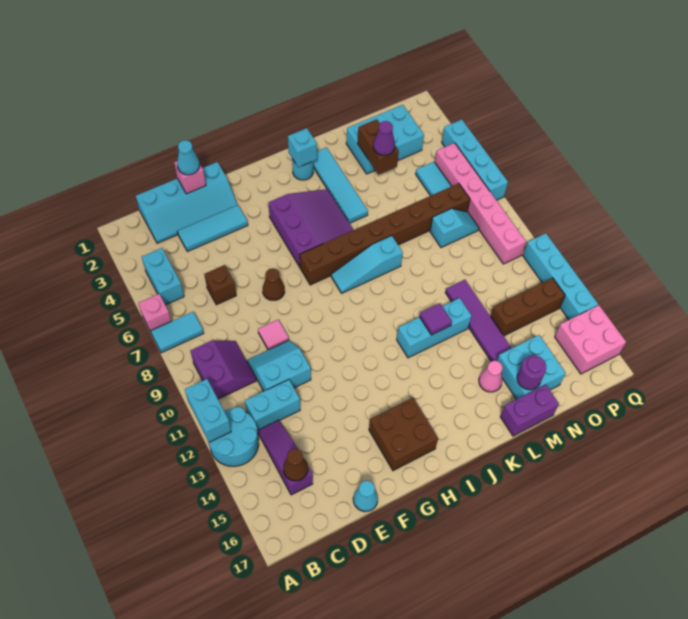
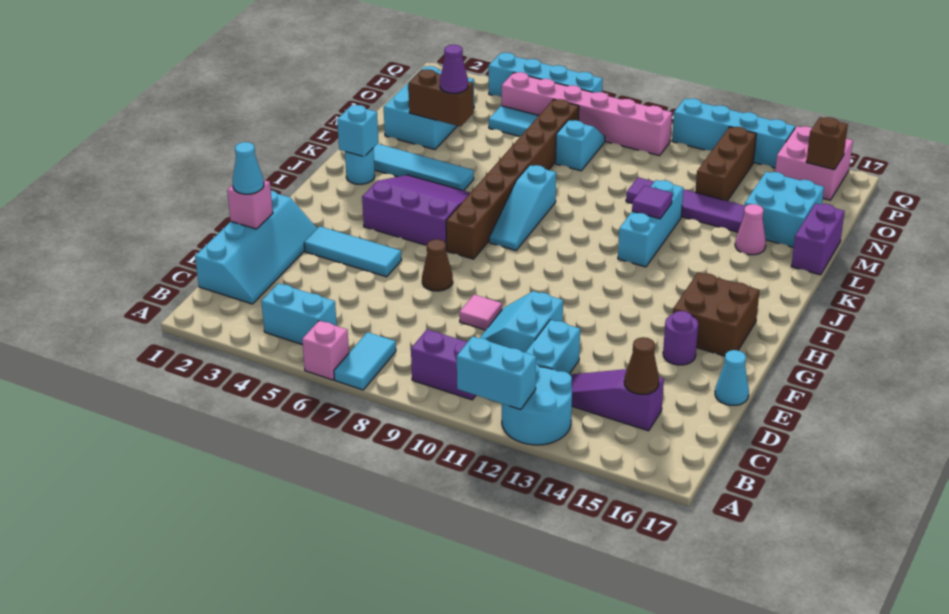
cyan tile D3:F3 level 1 -> cyan tile F3:F5 level 1
brown brick D6 level 1 -> brown brick P16 level 2
purple round brick M16 level 2 -> purple round brick F15 level 1

